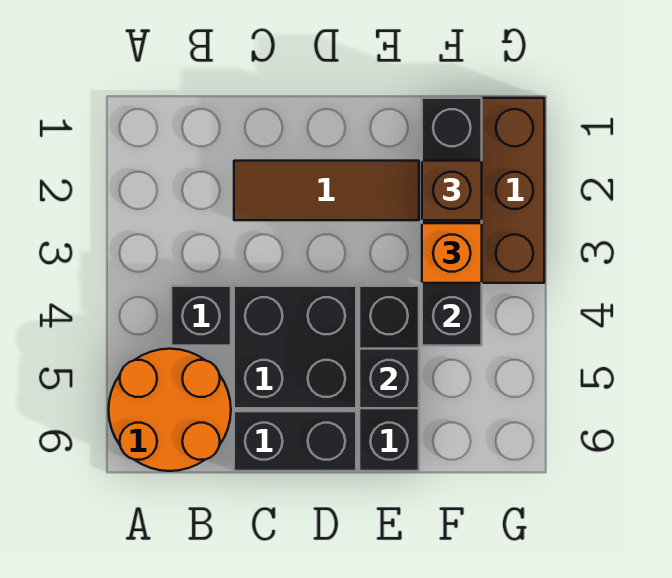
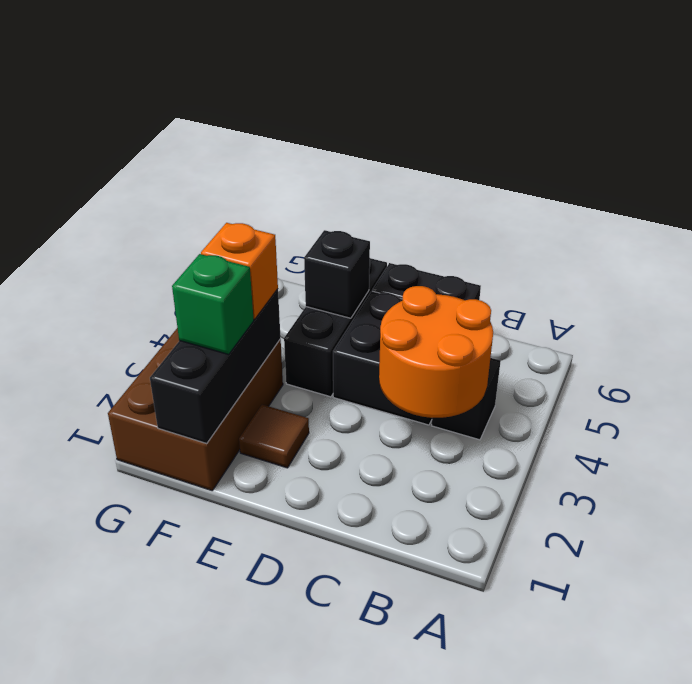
orange round brick A5:B6 level 1 -> orange round brick B3:C4 level 2
brown tile C2:E2 level 1 -> brown tile E2 level 1
black brick F1:F4 level 2 -> black brick F1:F3 level 2
brown brick F2 level 3 -> green brick F2 level 3

